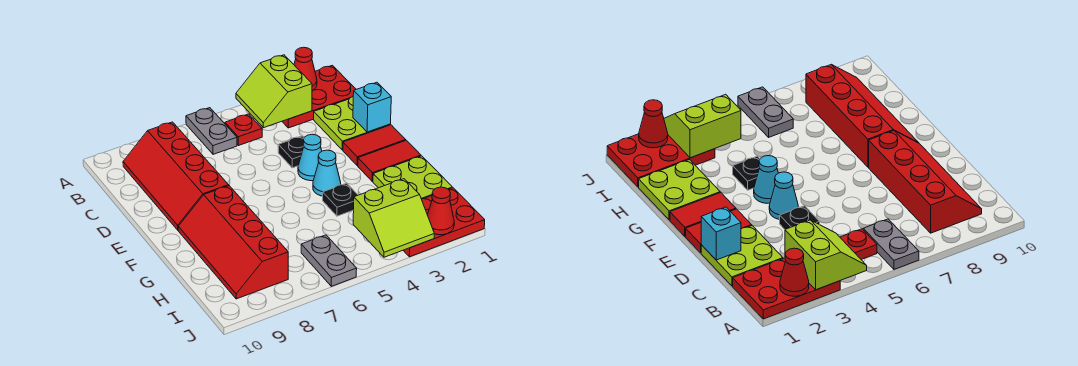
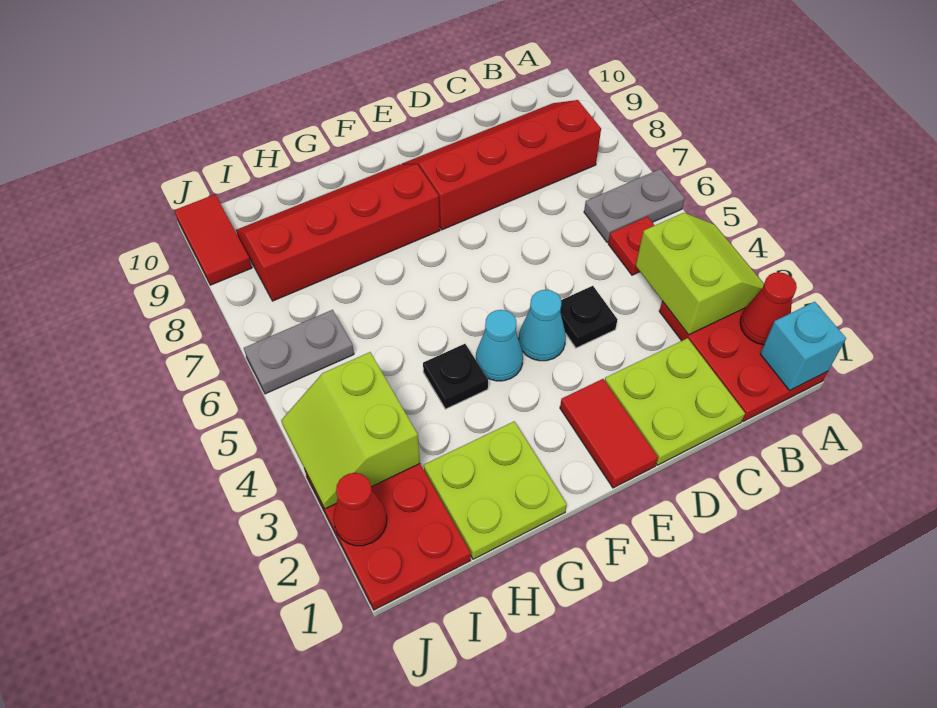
lime slope A3:B4 level 2 top 3 -> lime slope A3:B4 level 2 top B
cyan brick D1 level 2 -> cyan brick A1 level 2
red tile F1:F2 level 1 -> red tile J9:J10 level 1

